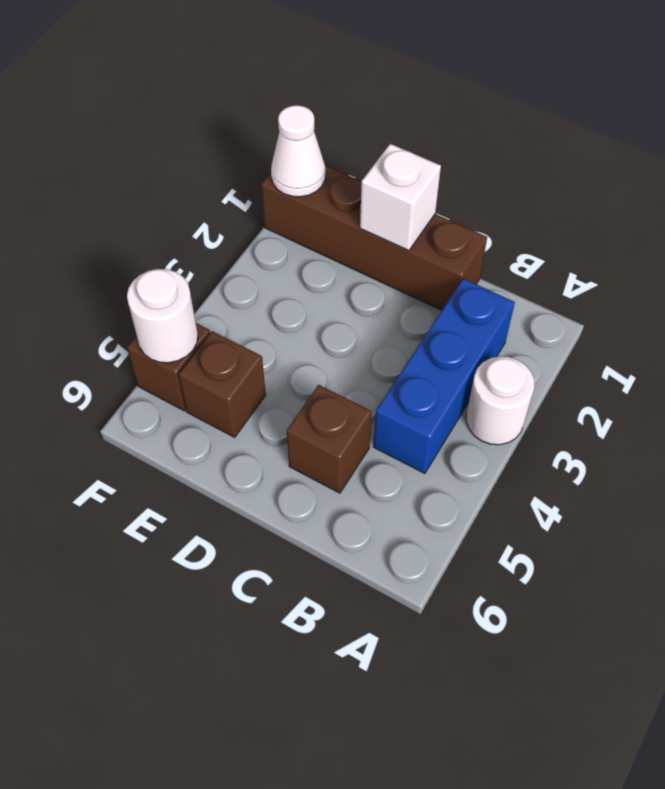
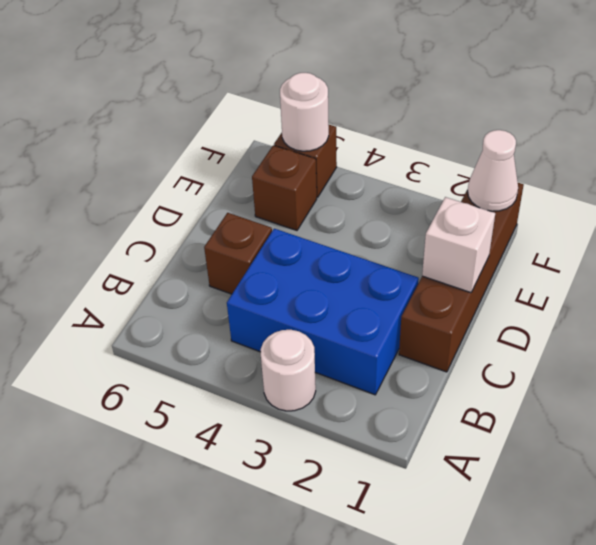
blue brick B2:B4 level 1 -> blue brick B2:C4 level 1

